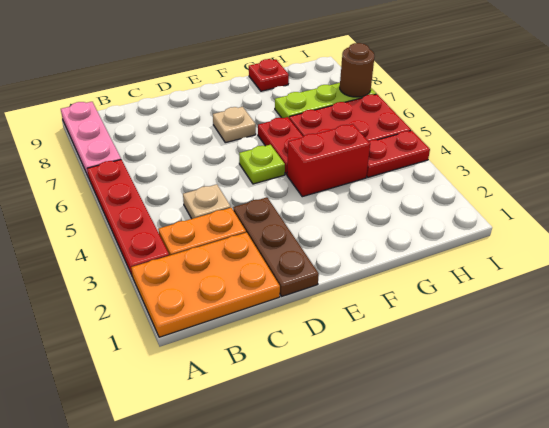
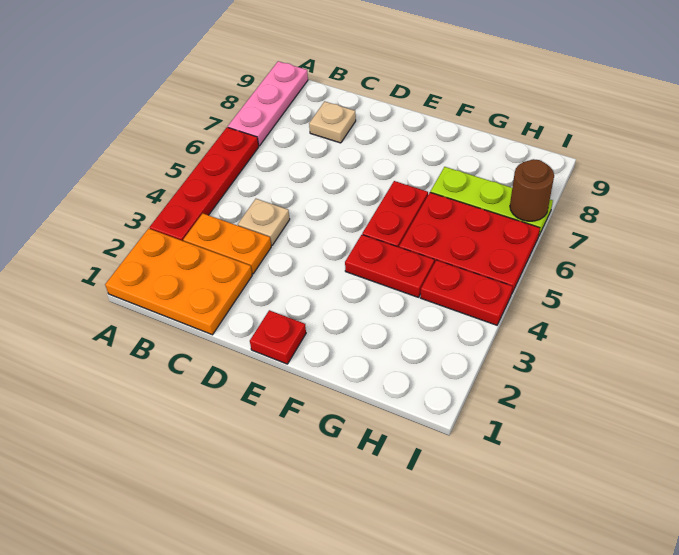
brown plate D1:D3 level 1 -> none
lime plate E5 level 1 -> none
tan plate E7 level 1 -> tan plate C8 level 1
red brick F4:G4 level 1 -> red plate F4:G4 level 1
red plate G9 level 1 -> red plate E1 level 1

